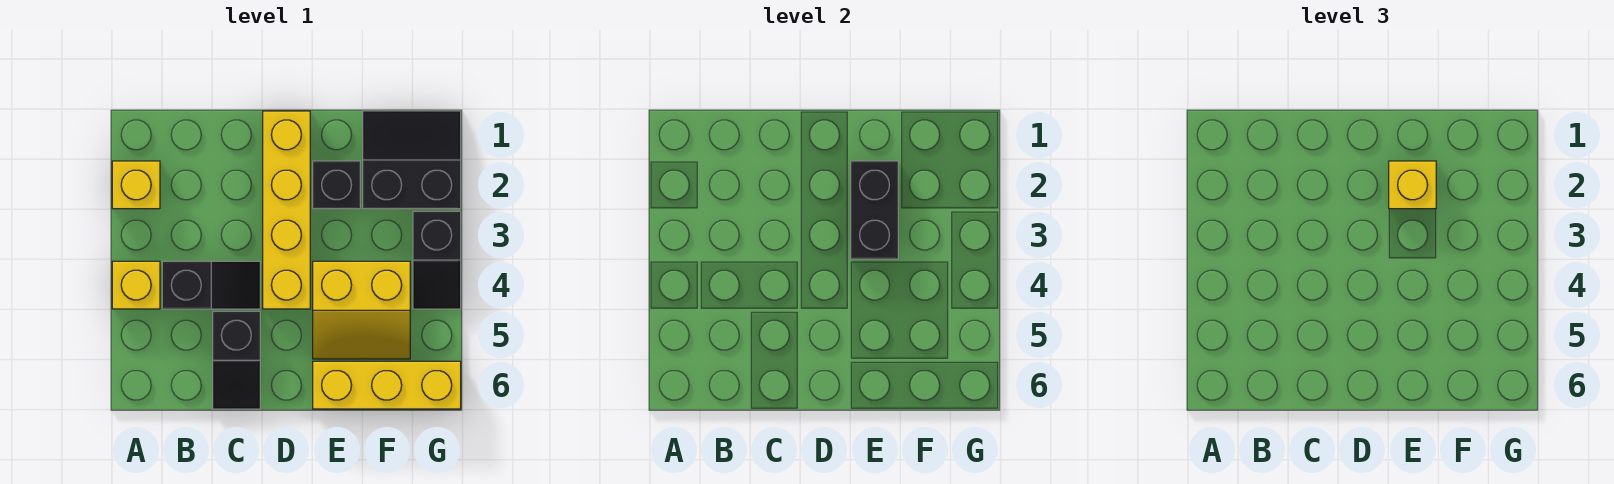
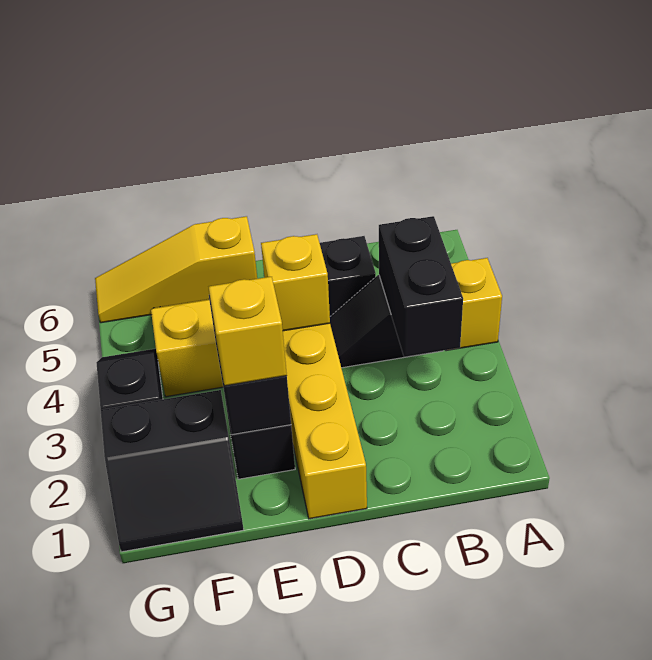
yellow brick A2 level 1 -> yellow brick D4 level 2
none -> black brick B3:B4 level 2
yellow brick E6:G6 level 1 -> yellow slope E6:G6 level 1 top E

